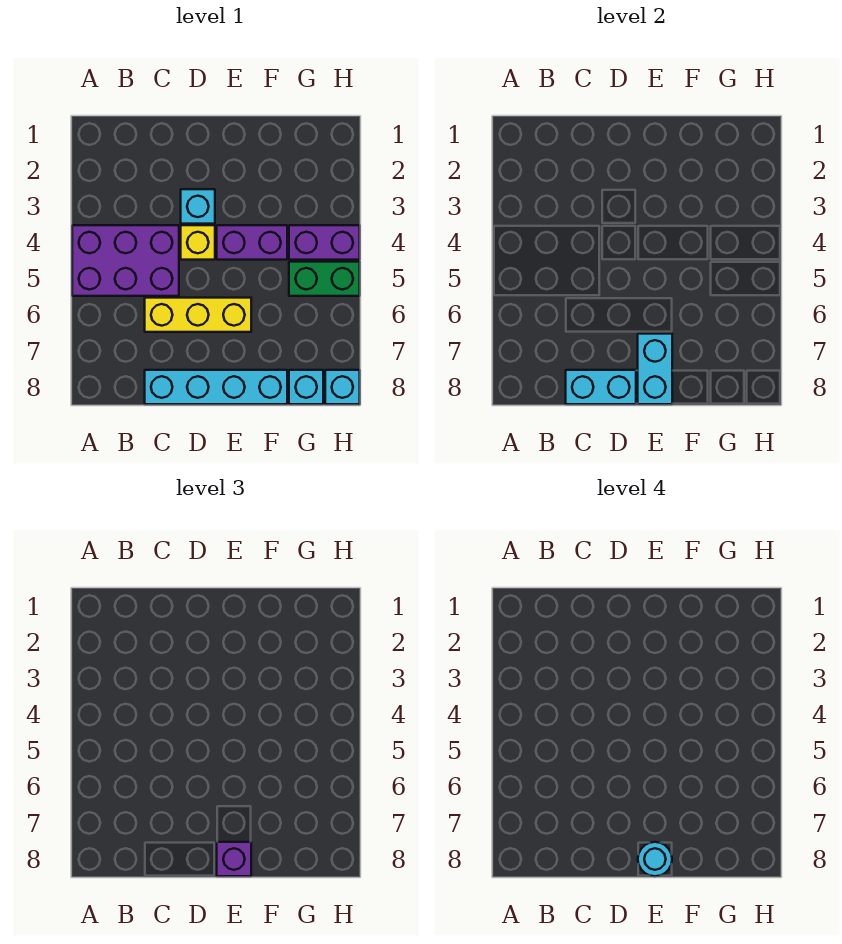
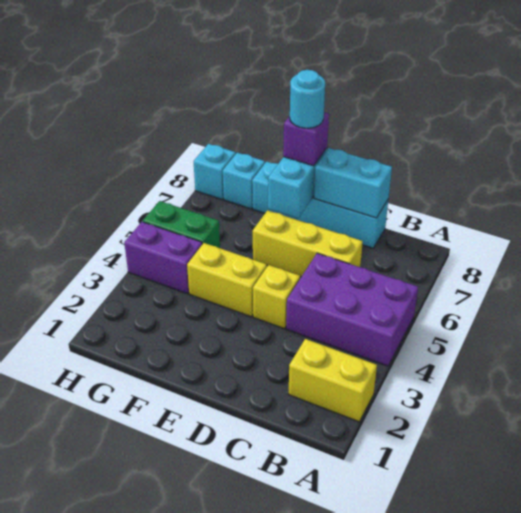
none -> yellow brick A2:B2 level 1
cyan brick D3 level 1 -> none
purple brick E4:F4 level 1 -> yellow brick E4:F4 level 1

